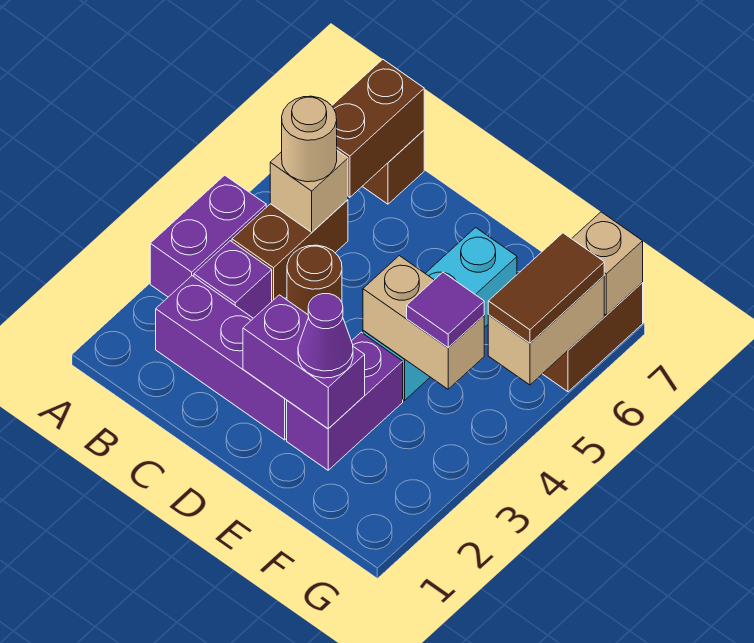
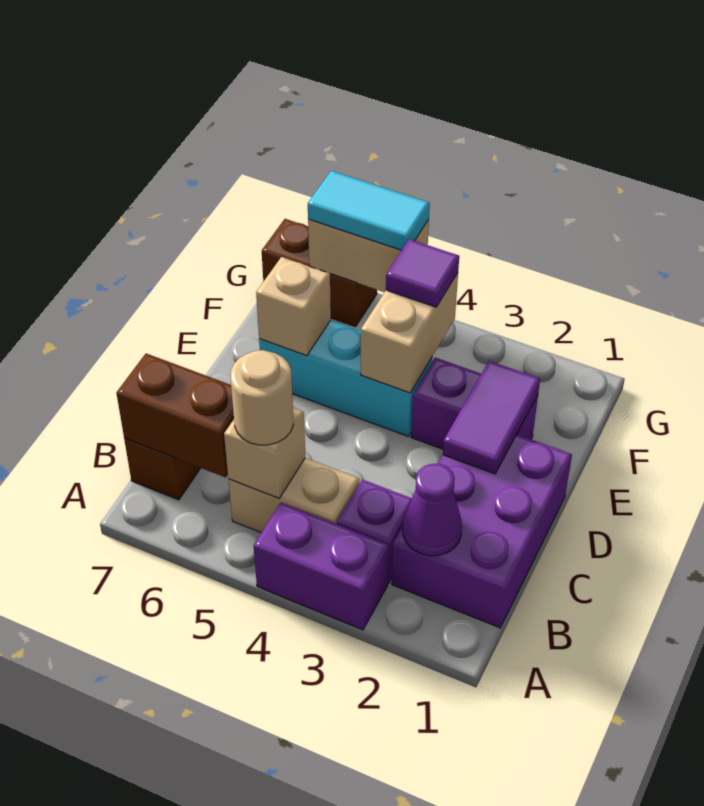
purple brick B2:D2 level 1 -> purple brick B1:D2 level 1
brown brick B4:B5 level 1 -> tan brick B4:B5 level 1
brown round brick C4 level 1 -> none
purple brick D2:E2 level 2 -> purple tile D2:E2 level 2
purple cone E2 level 3 -> purple cone B2 level 2
brown tile G5:G6 level 3 -> cyan tile G5:G6 level 3
tan brick G7 level 2 -> tan brick E6 level 2

